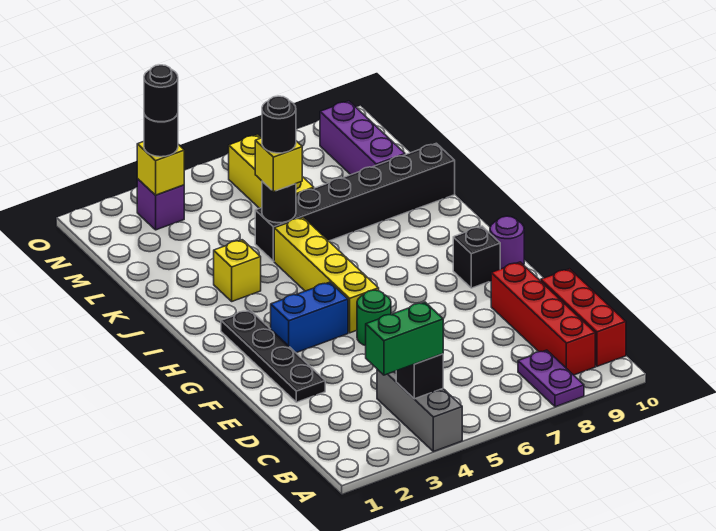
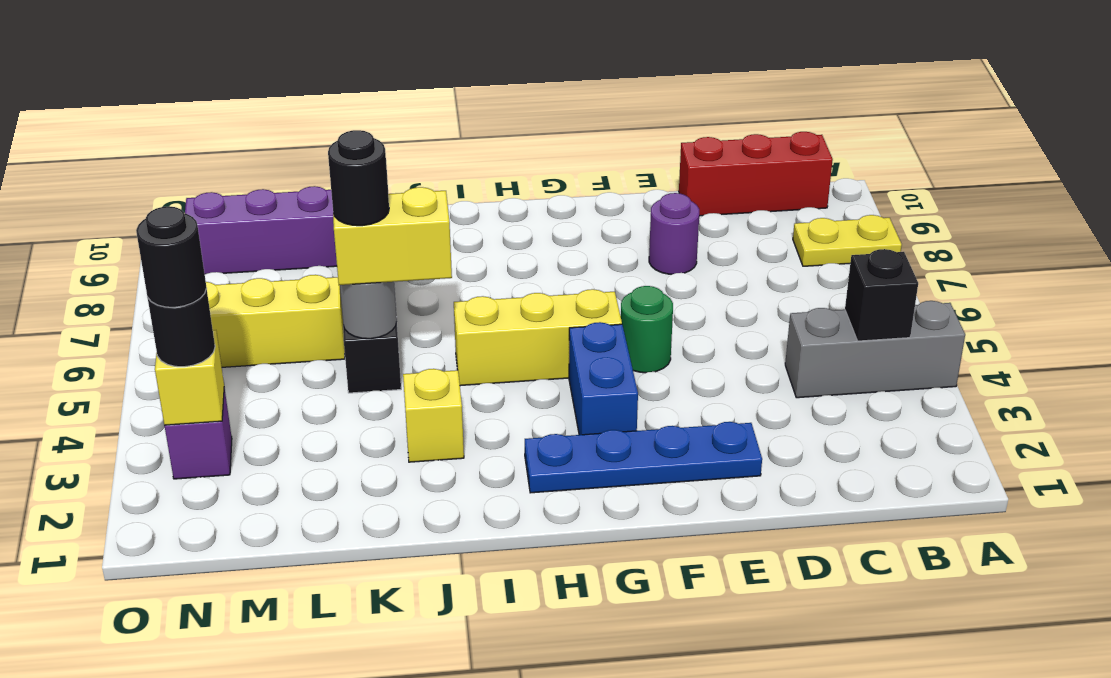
purple plate A8:B8 level 1 -> yellow plate A8:B8 level 1
green brick B3:B4 level 3 -> none
red brick B9:E9 level 1 -> none
black plate E2:H2 level 1 -> blue plate E2:H2 level 1
yellow brick G5:J5 level 1 -> yellow brick G5:I5 level 1
black brick G9 level 1 -> none
purple round brick G10 level 1 -> purple round brick E8 level 1
black round brick K5 level 2 -> grey round brick K5 level 2
yellow brick K5 level 3 -> yellow brick J5:K5 level 3

